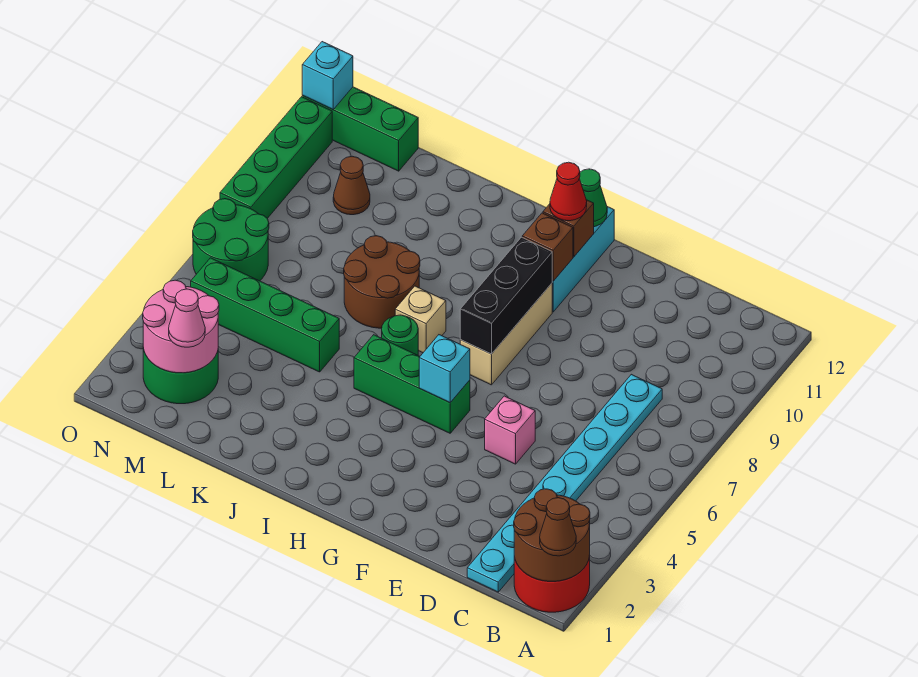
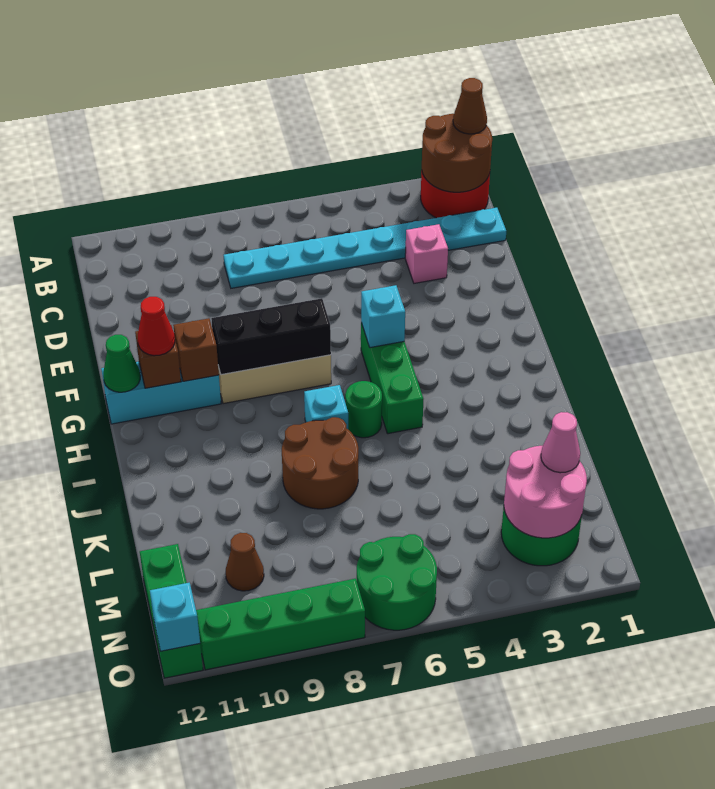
pink brick E5 level 1 -> pink brick D3 level 1
tan brick I7 level 1 -> cyan brick I7 level 1
green brick K5:N5 level 1 -> none

